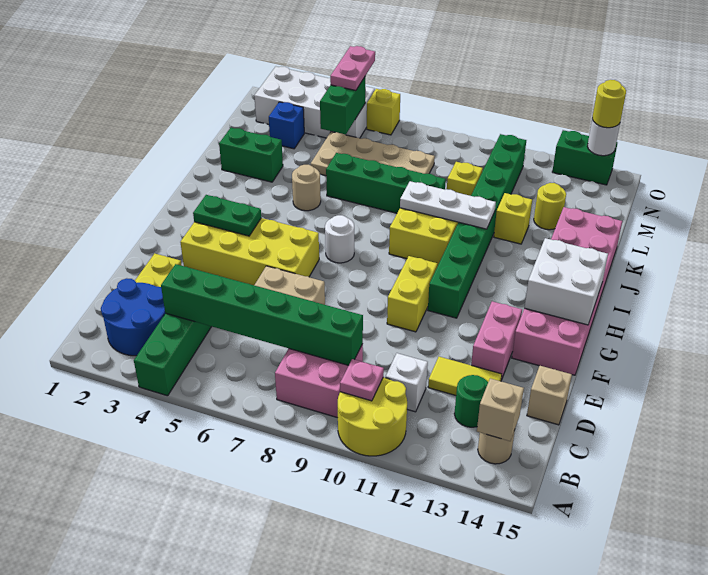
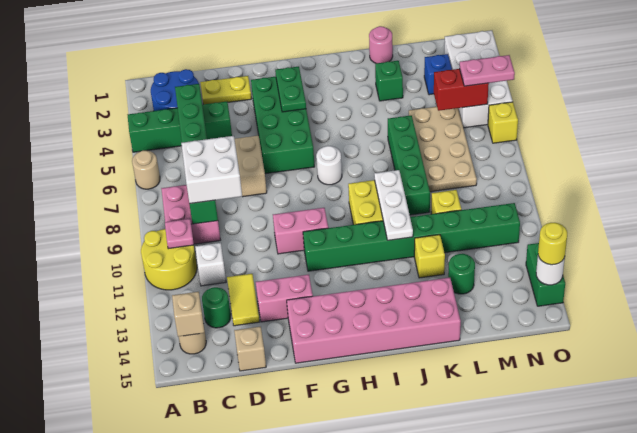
yellow brick F3:G6 level 1 -> green brick F3:G6 level 1
yellow brick F10:G10 level 1 -> pink brick F10:G10 level 1
white brick G14:H15 level 2 -> white brick C8:D9 level 3
tan round brick J5 level 1 -> tan round brick A6 level 1
none -> pink round brick K1 level 1
green brick K2:K3 level 1 -> green brick K3 level 1
yellow round brick L13 level 1 -> green round brick L13 level 1
green brick M5:N5 level 2 -> red brick M5:N5 level 2

